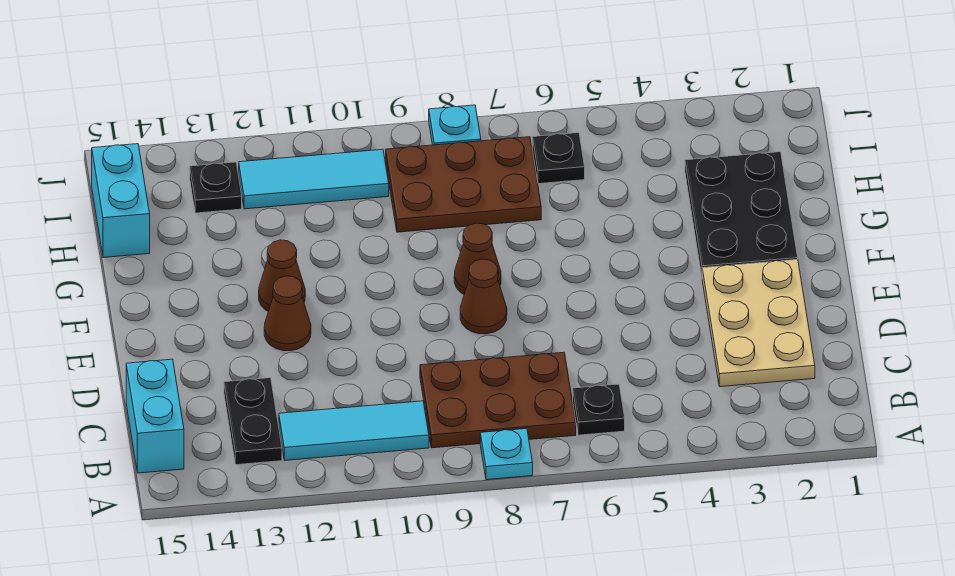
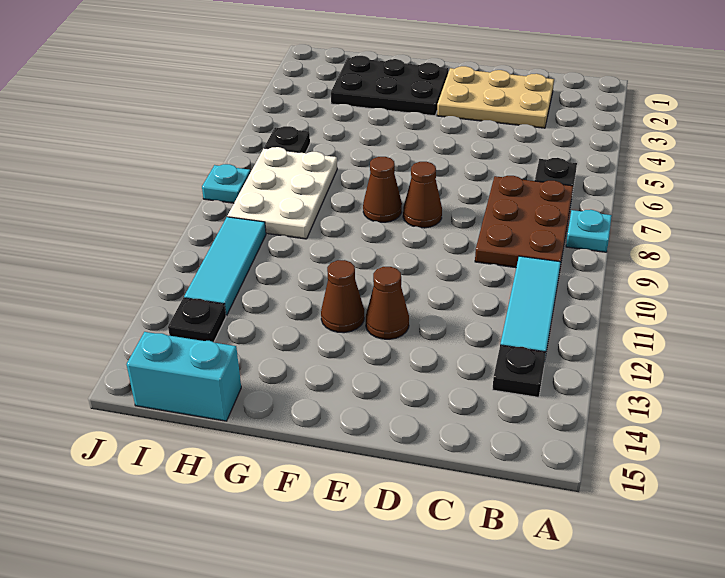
black plate B13:C13 level 1 -> black plate B13 level 1
cyan brick B15:C15 level 1 -> none
brown plate H7:I9 level 1 -> white plate H7:I9 level 1

